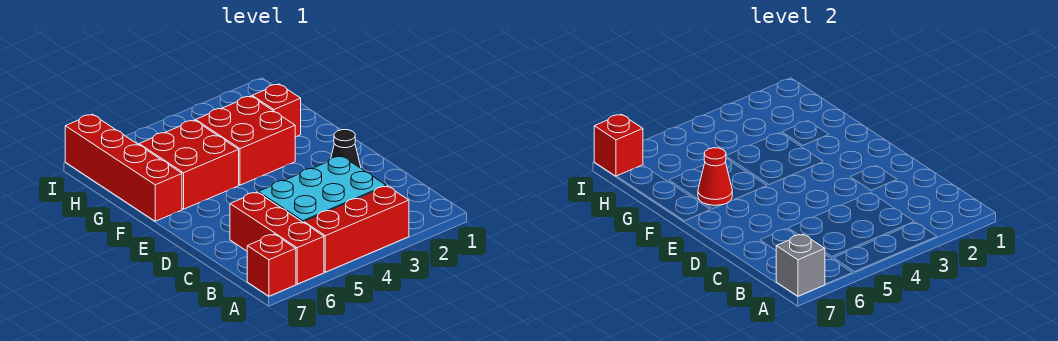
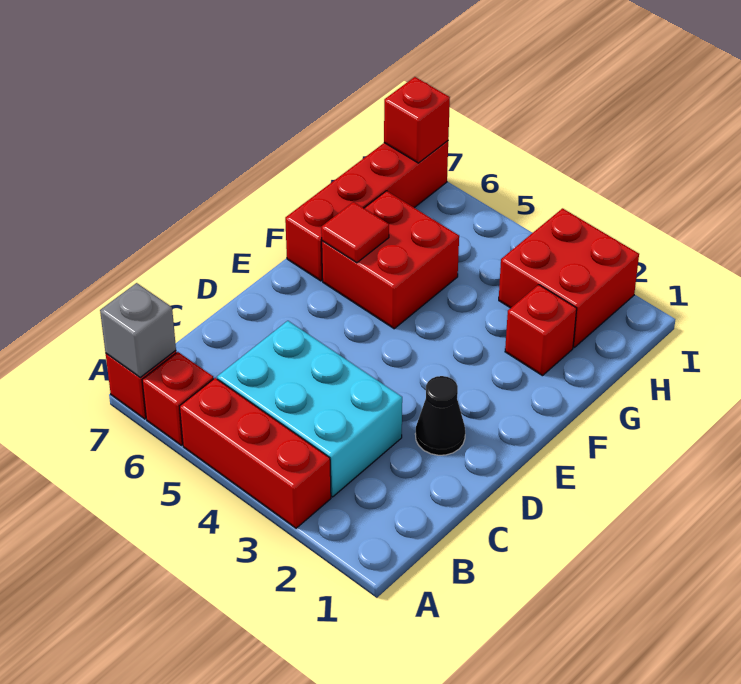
red brick A6:C6 level 1 -> red brick A6 level 1
red brick F3:G4 level 1 -> red brick H2:I3 level 1
red cone F6 level 2 -> red tile F6 level 2

